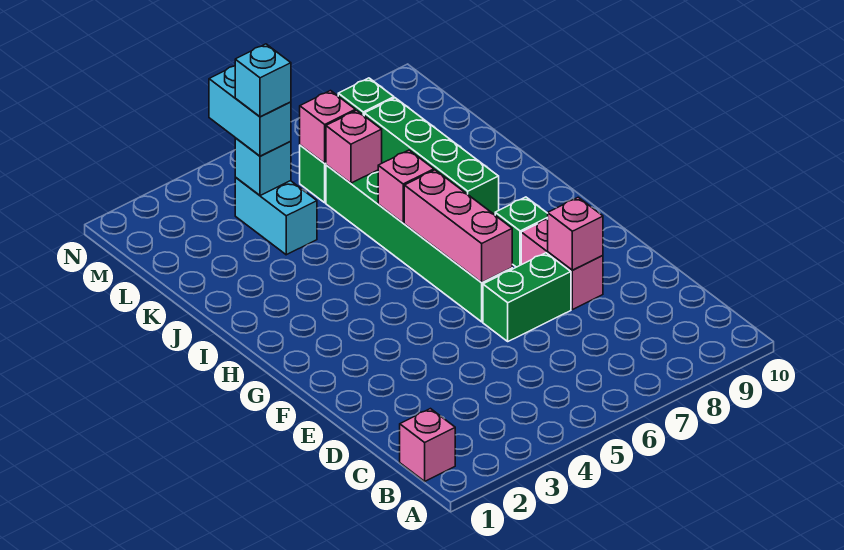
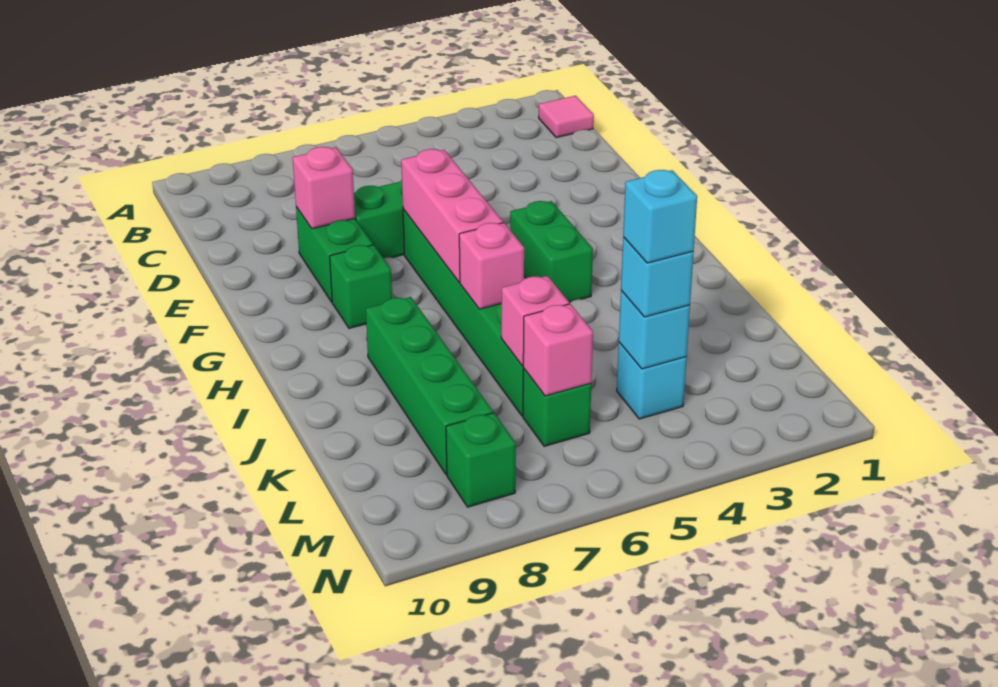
pink brick B1 level 1 -> pink tile B1 level 1
pink brick E8:F8 level 1 -> green brick E8:F8 level 1
none -> green brick G4:H4 level 1
cyan brick K4:L4 level 1 -> cyan brick L4 level 1
cyan brick L4:M4 level 3 -> cyan brick L4 level 3

